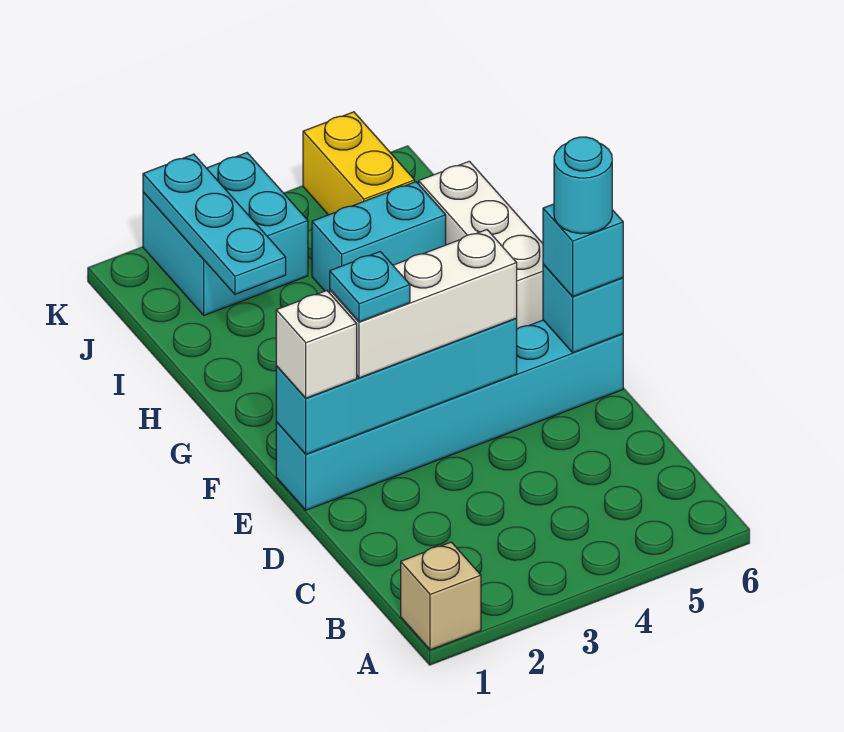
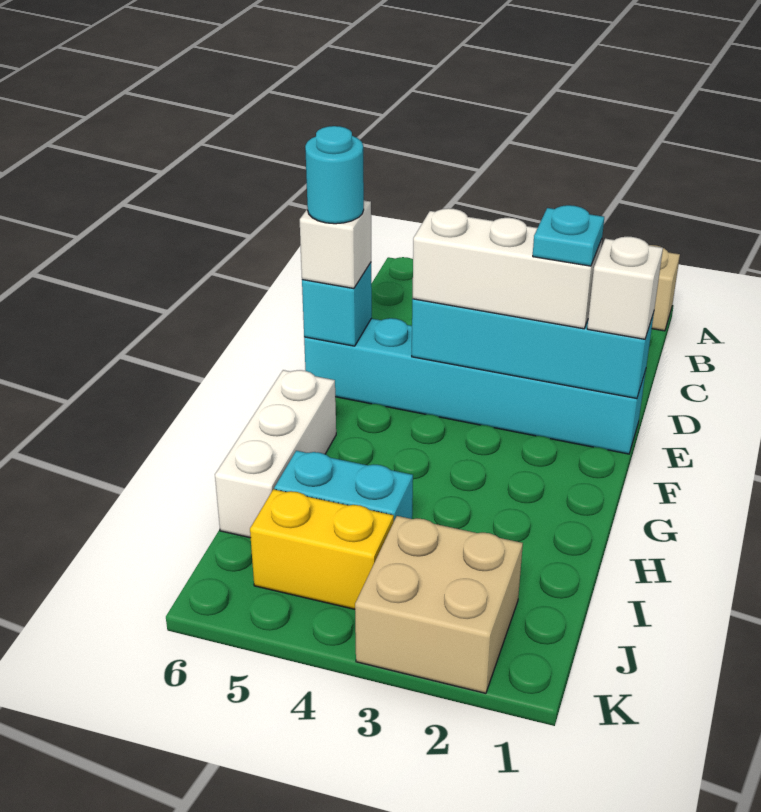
cyan brick E6 level 3 -> white brick E6 level 3
cyan plate I2:K2 level 2 -> none
cyan brick J2:K3 level 1 -> tan brick J2:K3 level 1
yellow brick J5:K5 level 1 -> yellow brick J4:J5 level 1

